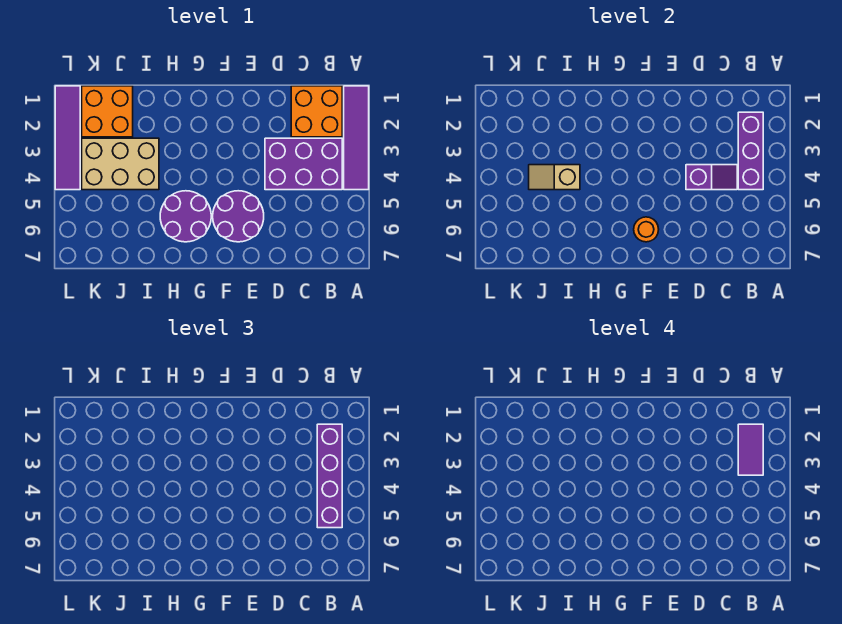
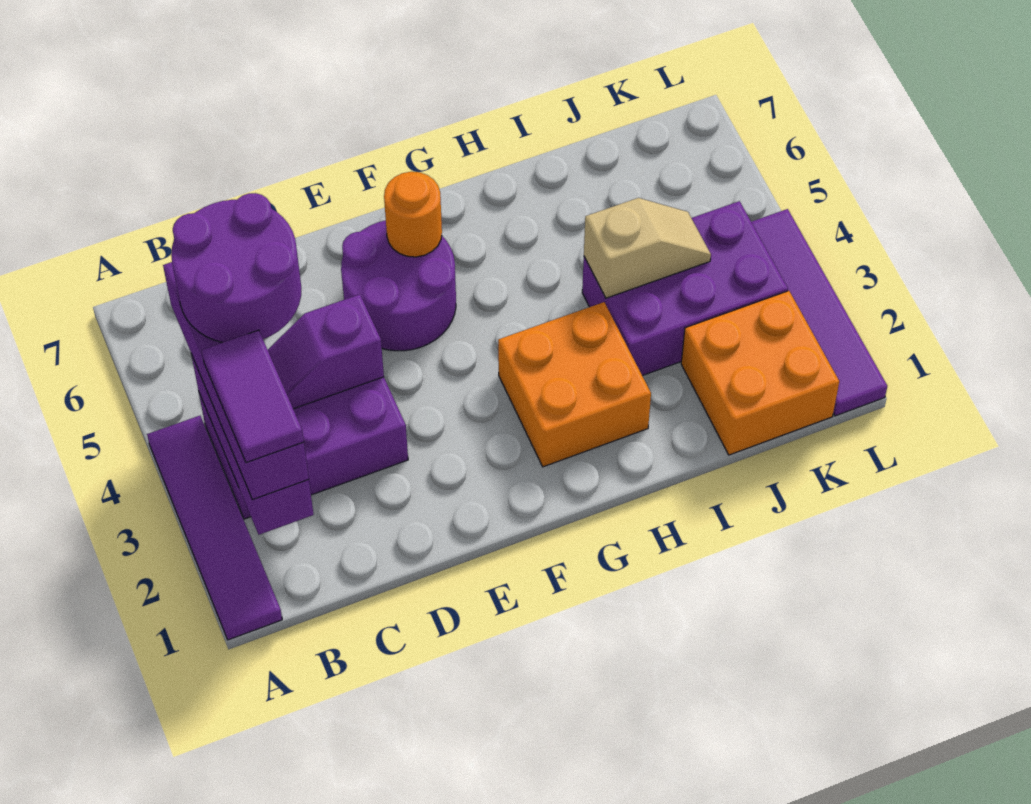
orange brick B1:C2 level 1 -> orange brick G2:H3 level 1
purple round brick G5:H6 level 1 -> purple round brick B4:C5 level 4
tan brick I3:K4 level 1 -> purple brick I3:K4 level 1

